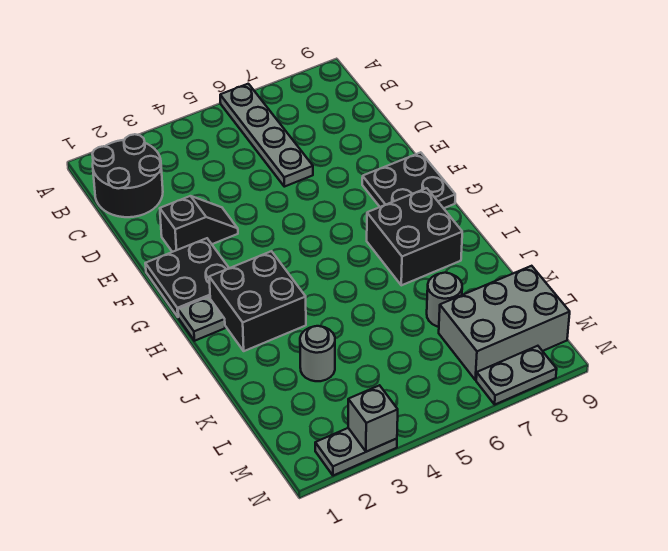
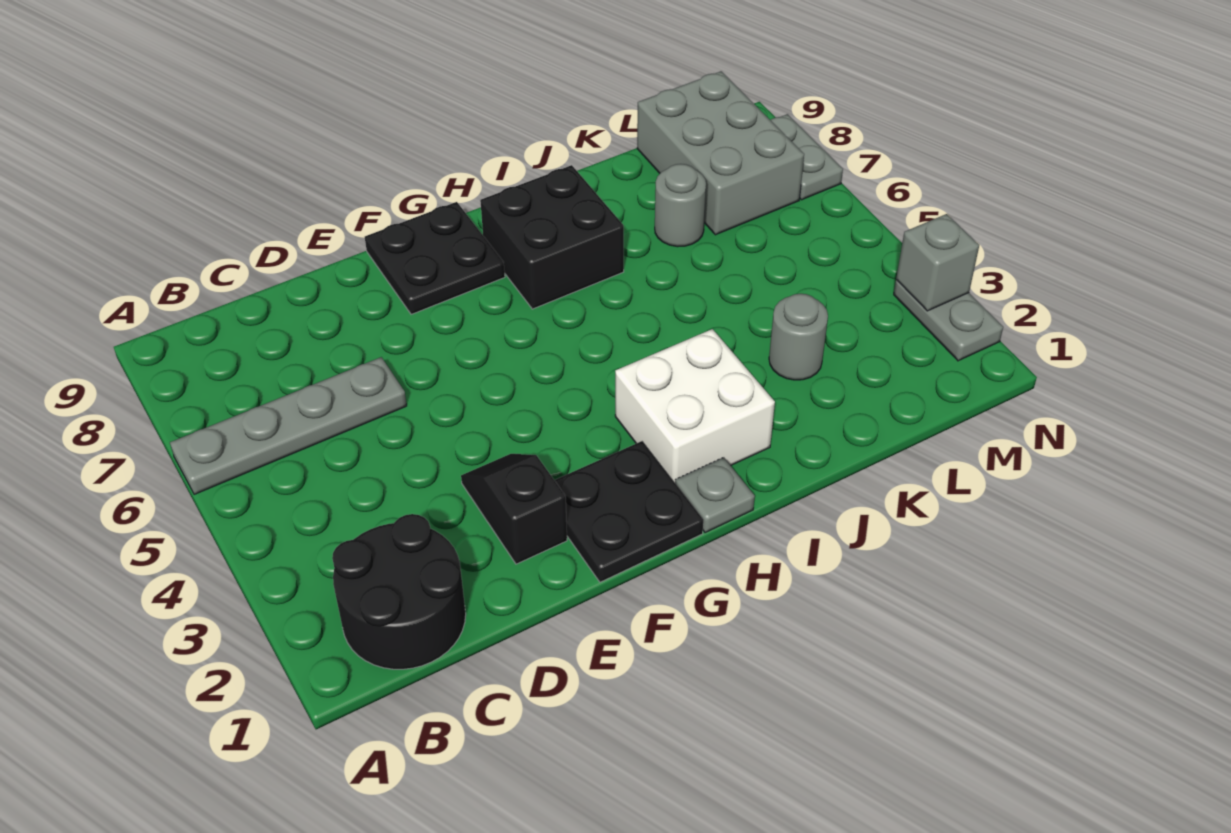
black brick H2:I3 level 1 -> white brick H2:I3 level 1

